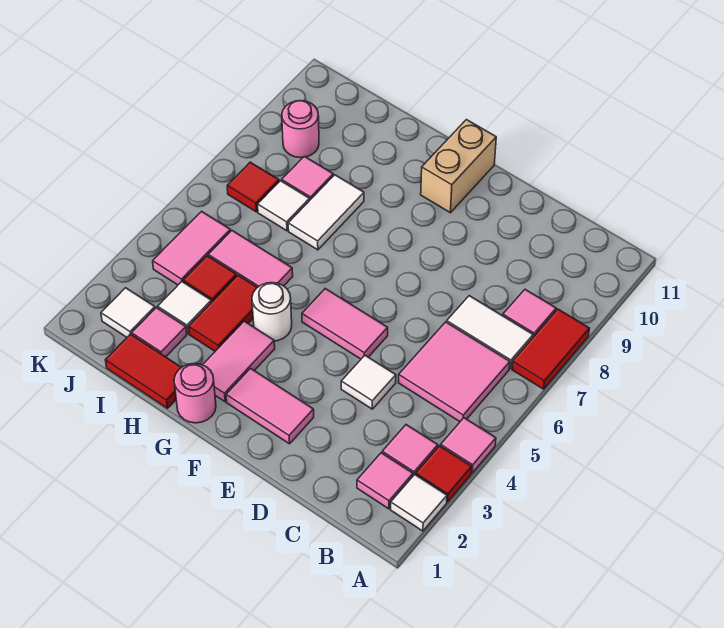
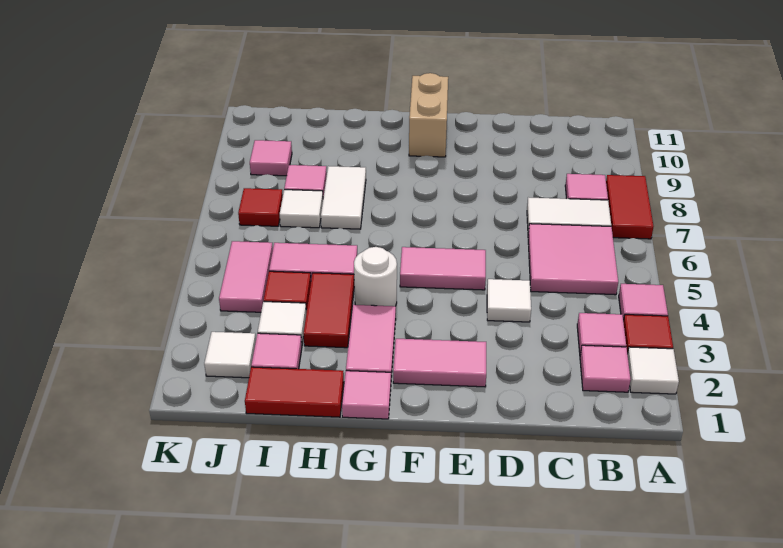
pink round brick G1 level 1 -> pink tile G1 level 1
pink round brick J9 level 1 -> pink tile J9 level 1

